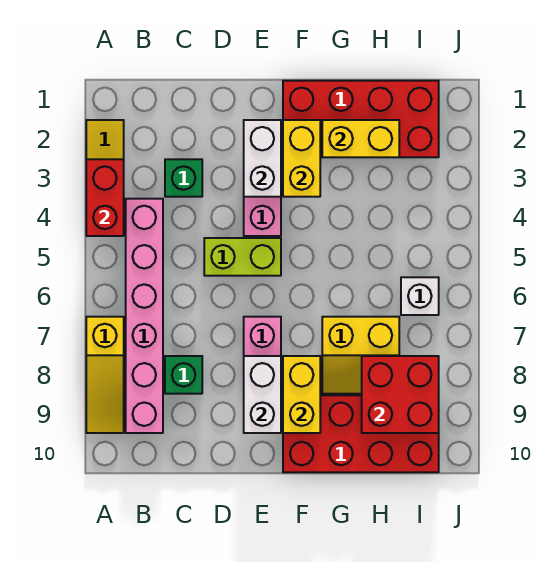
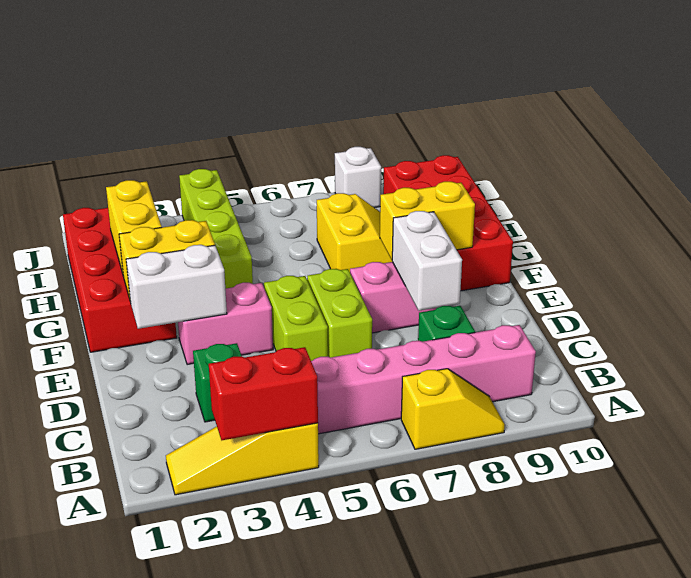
yellow slope A7:A9 level 1 top 7 -> yellow slope A7:A8 level 1 top 7
none -> lime brick D6:E6 level 1
white brick E8:E9 level 2 -> white brick D8:E8 level 2
none -> lime brick G4:J4 level 1
red brick H8:I9 level 2 -> none
white brick I6 level 1 -> white brick J8 level 1

